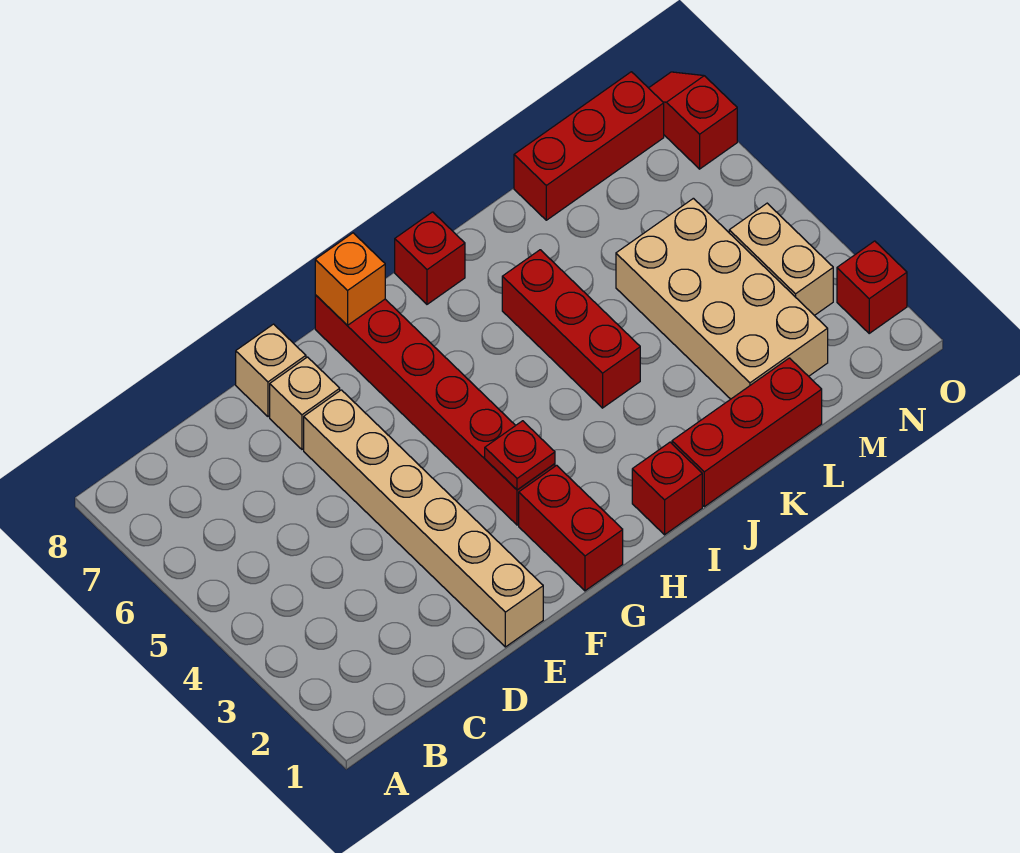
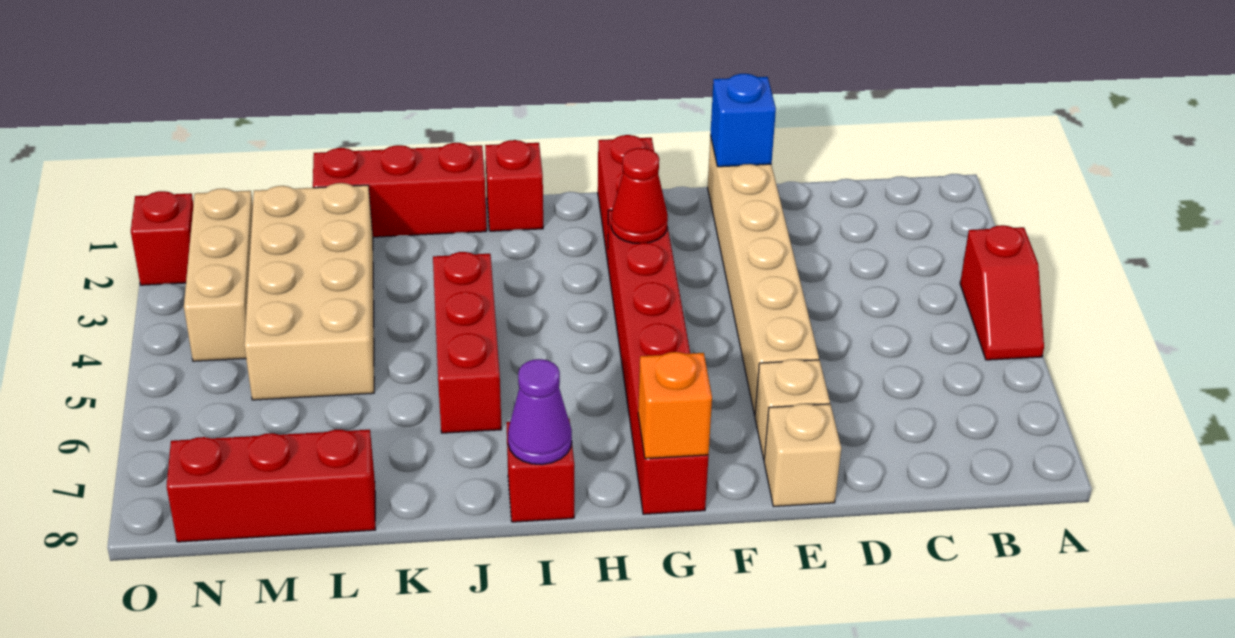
none -> blue brick E1 level 2
red plate G3 level 2 -> red cone G3 level 2
none -> purple cone I8 level 2
tan brick N3:N4 level 1 -> tan brick N2:N4 level 1
red slope O7:O8 level 1 top 7 -> red slope A4:A5 level 1 top 4

